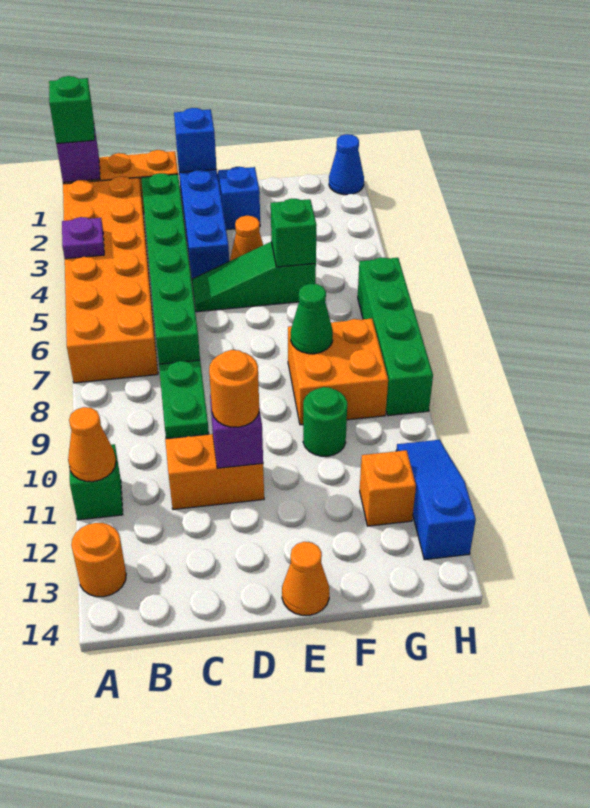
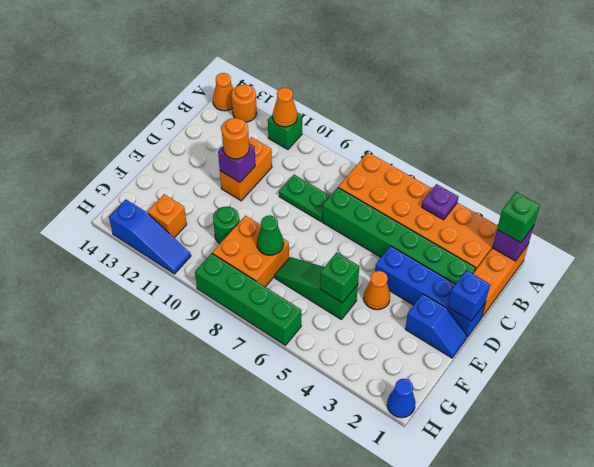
green slope D5:F5 level 1 top F -> green slope F5:F7 level 1 top 5
orange cone E14 level 1 -> orange cone A14 level 1

